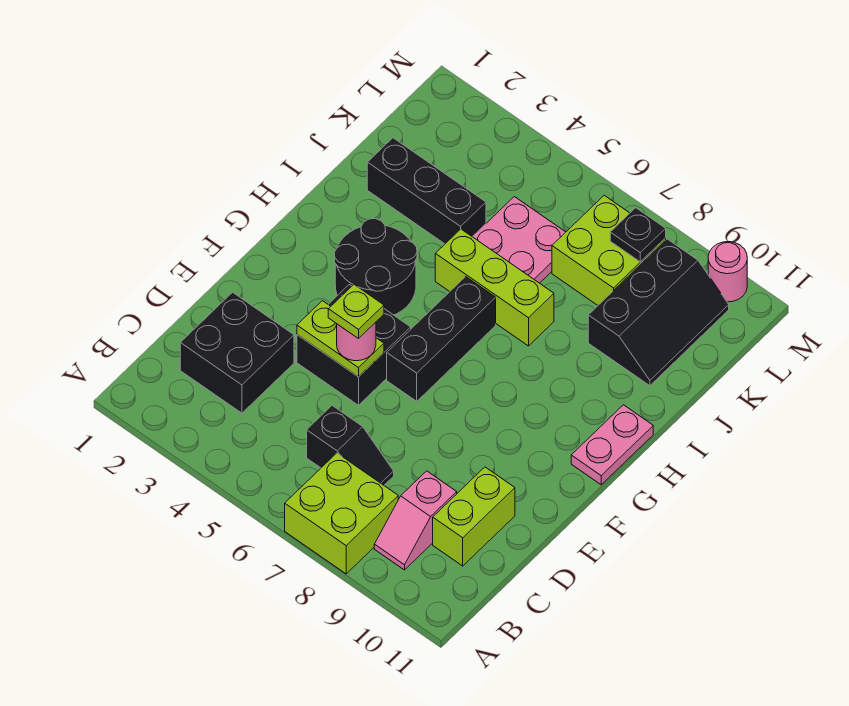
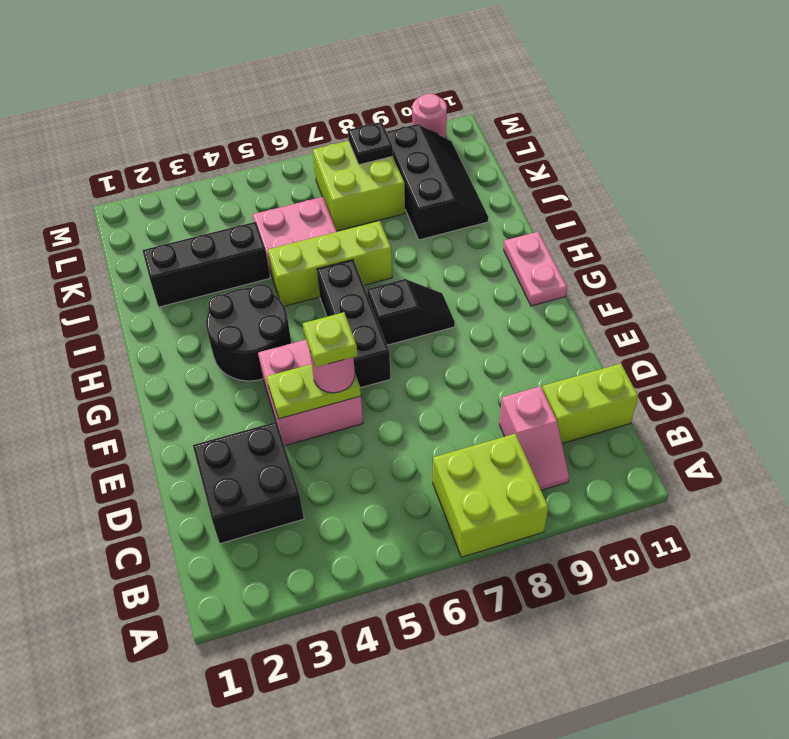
black slope C6:C7 level 1 top 6 -> black slope G7:G8 level 1 top 7
lime brick C10:D10 level 1 -> lime brick C10:C11 level 1
black brick E4:F5 level 1 -> pink brick E4:F5 level 1

